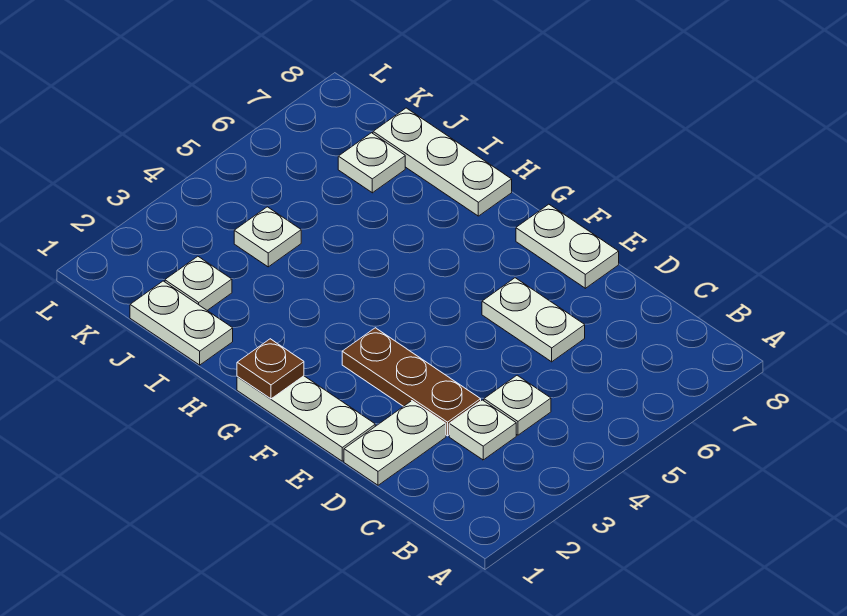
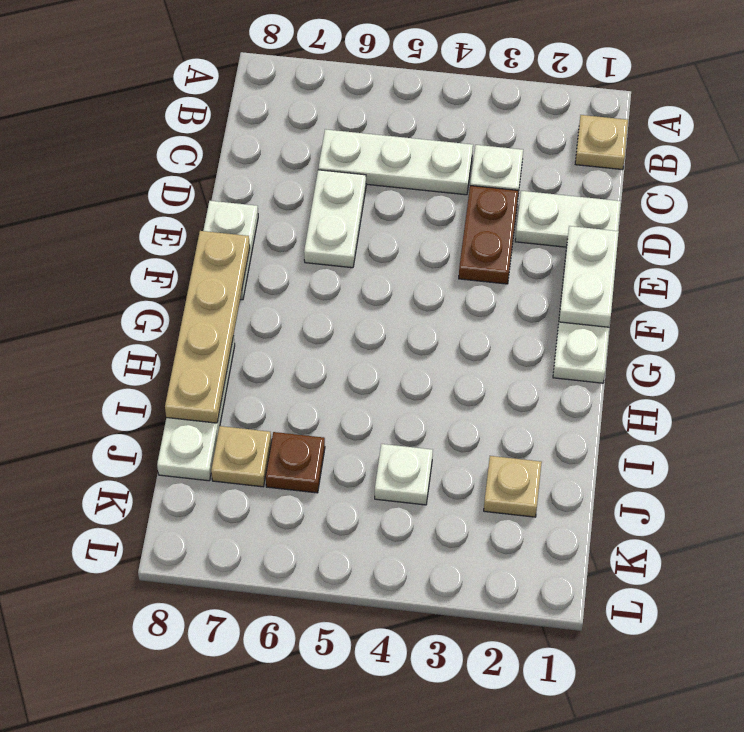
none -> tan plate B1 level 1
white plate C4 level 1 -> white plate C4:C6 level 1
brown plate D3:F3 level 1 -> brown plate D3:E3 level 1
none -> tan plate F8:I8 level 2
brown plate G1 level 2 -> brown plate J6 level 1
white plate I1:J1 level 1 -> white plate E1:F1 level 2
white plate J2 level 1 -> tan plate J2 level 1
white plate J7 level 1 -> tan plate J7 level 1

